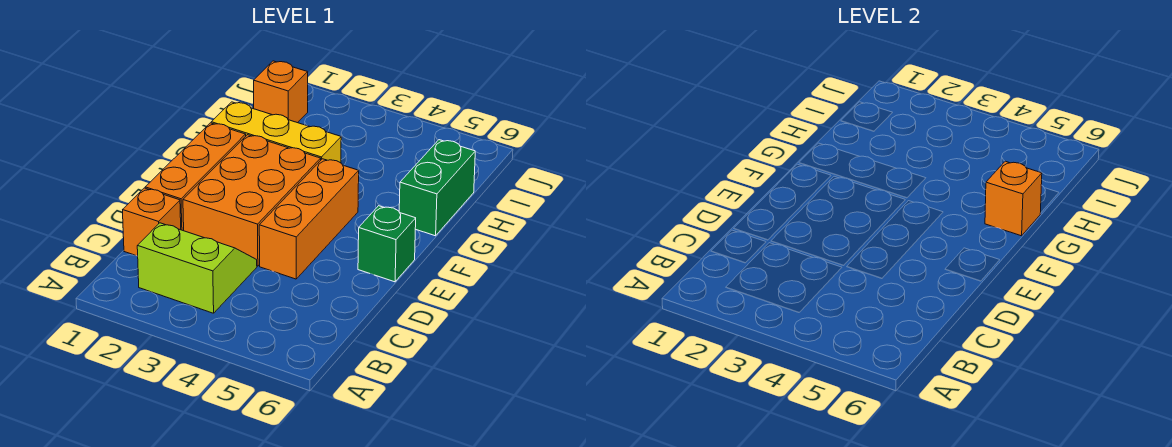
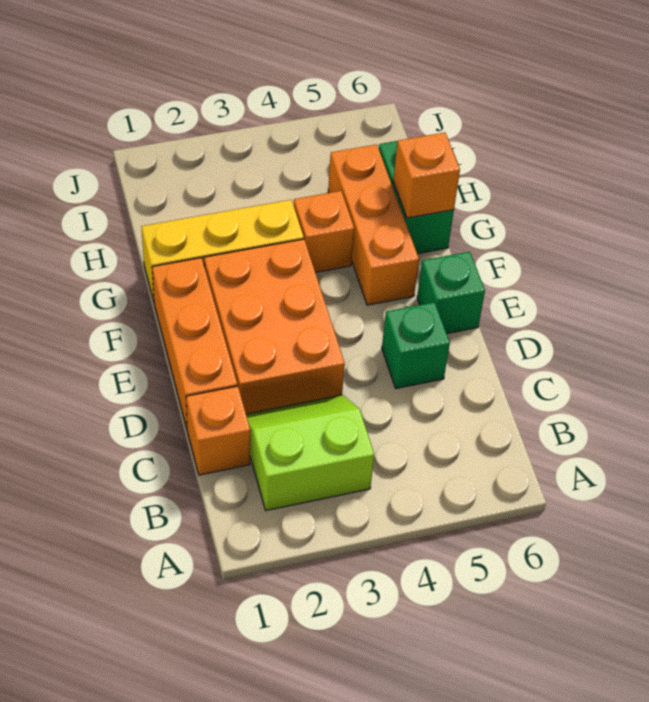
orange brick D4:F4 level 1 -> orange brick F5:H5 level 1
none -> green brick D5 level 1
orange brick I1 level 1 -> orange brick G4 level 1

